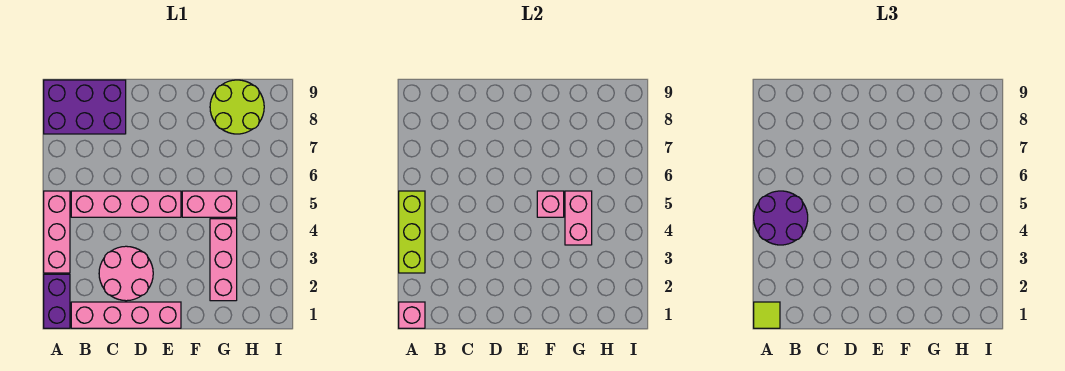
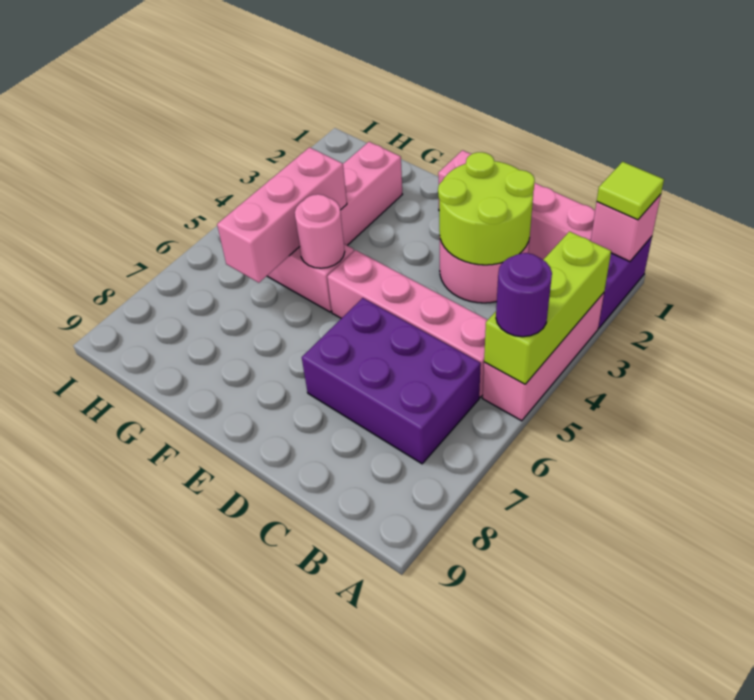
purple round brick A4:B5 level 3 -> purple round brick A5 level 3
purple brick A8:C9 level 1 -> purple brick B6:D7 level 1
pink brick F5 level 2 -> pink round brick F5 level 2
pink brick G4:G5 level 2 -> pink brick G4:G6 level 2
lime round brick G8:H9 level 1 -> lime round brick C2:D3 level 2

